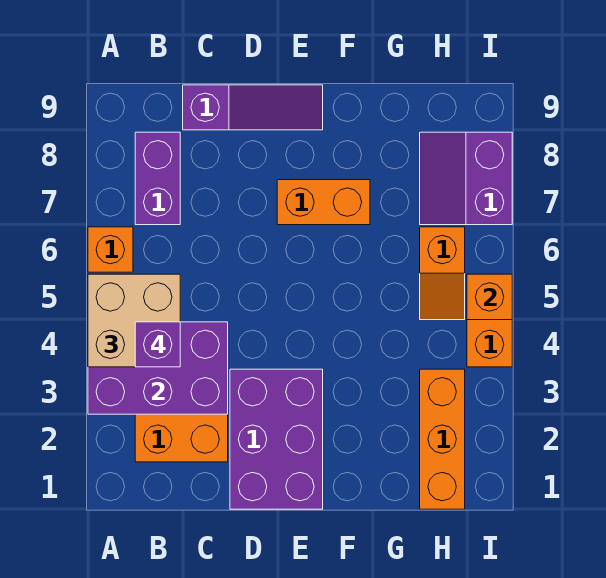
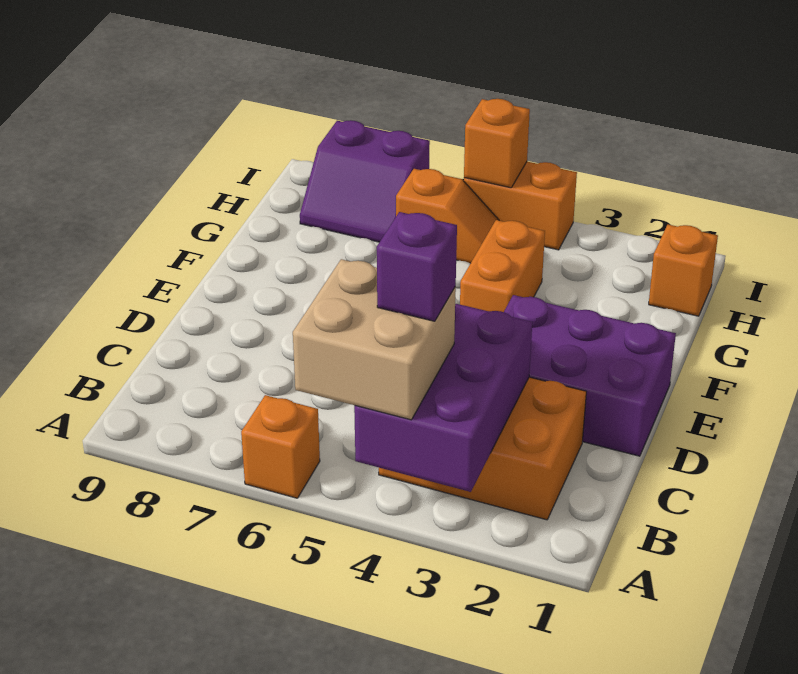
purple brick B7:B8 level 1 -> none
purple slope C9:E9 level 1 top C -> none
orange brick E7:F7 level 1 -> orange brick F4:G4 level 1
orange brick H1:H3 level 1 -> orange brick H1 level 1

